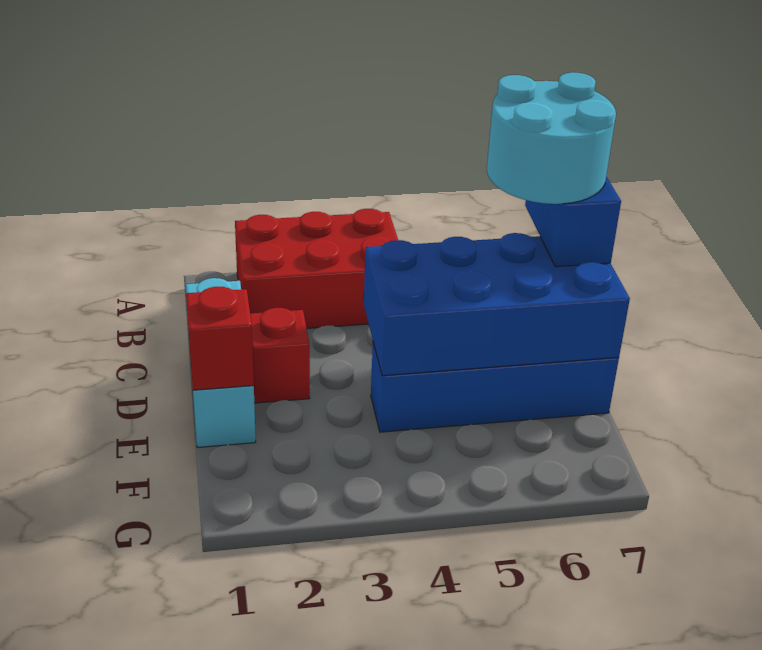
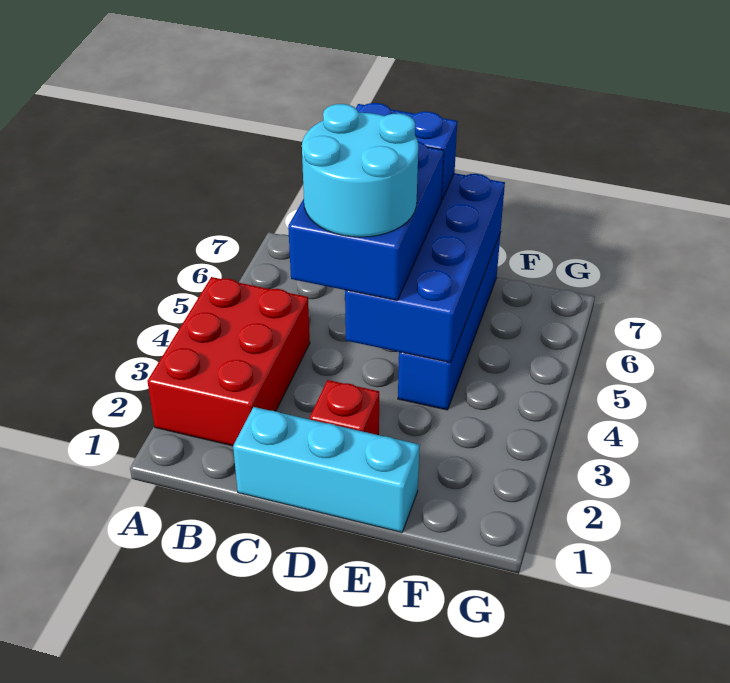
none -> blue brick C4:D6 level 3
cyan round brick C6:D7 level 4 -> cyan round brick C4:D5 level 4
red brick E1 level 2 -> none

